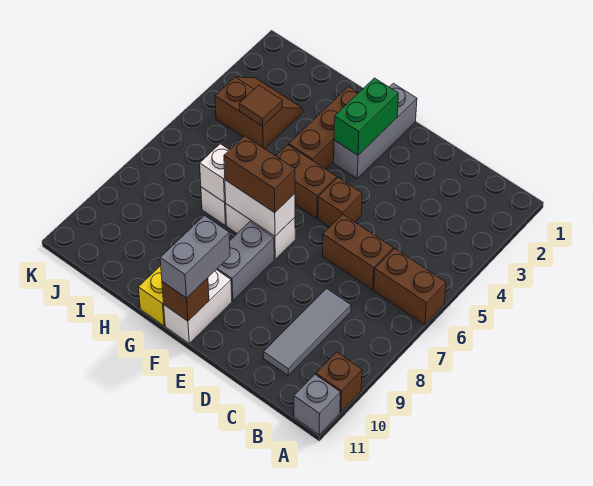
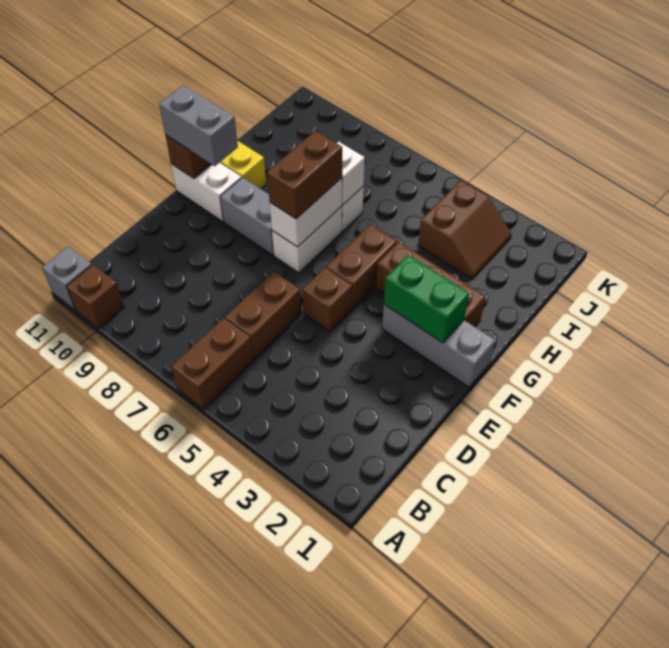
grey tile C8:C10 level 1 -> none
brown tile I4 level 2 -> none

